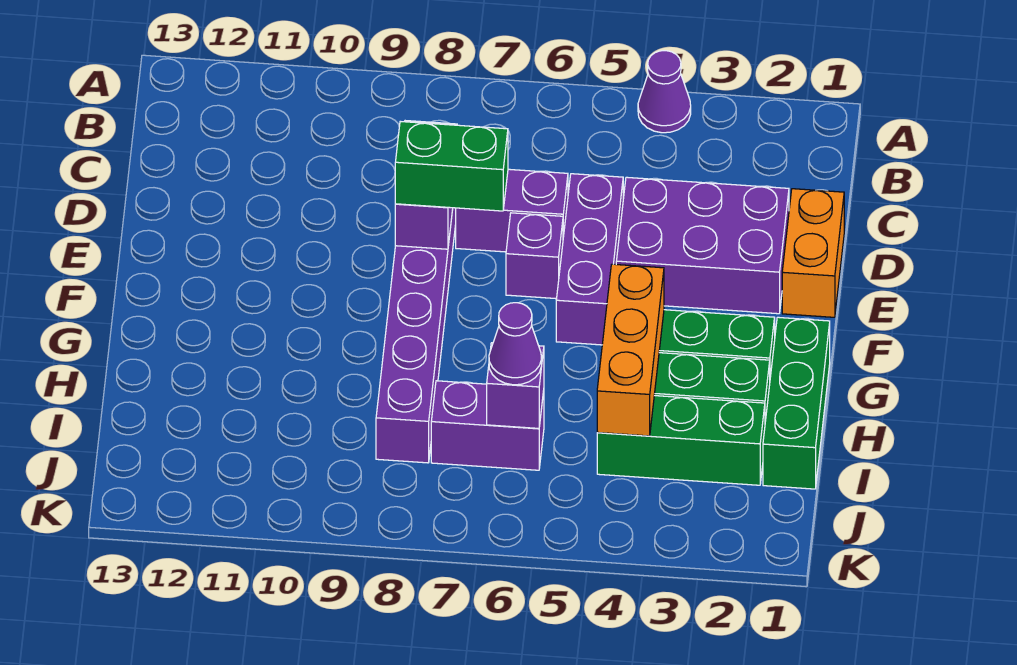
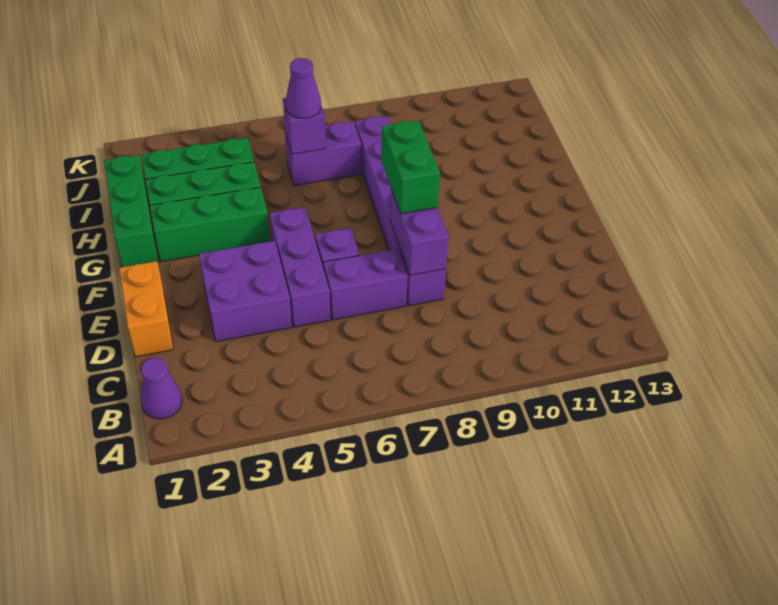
purple cone A4 level 1 -> purple cone B1 level 1
purple brick D2:E4 level 1 -> purple brick D3:E4 level 1
green brick E7:E8 level 3 -> green brick E8:F8 level 3
orange brick G4:I4 level 2 -> none

